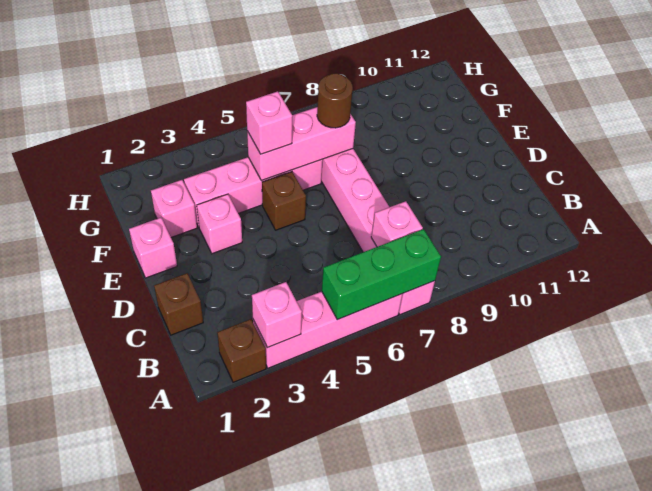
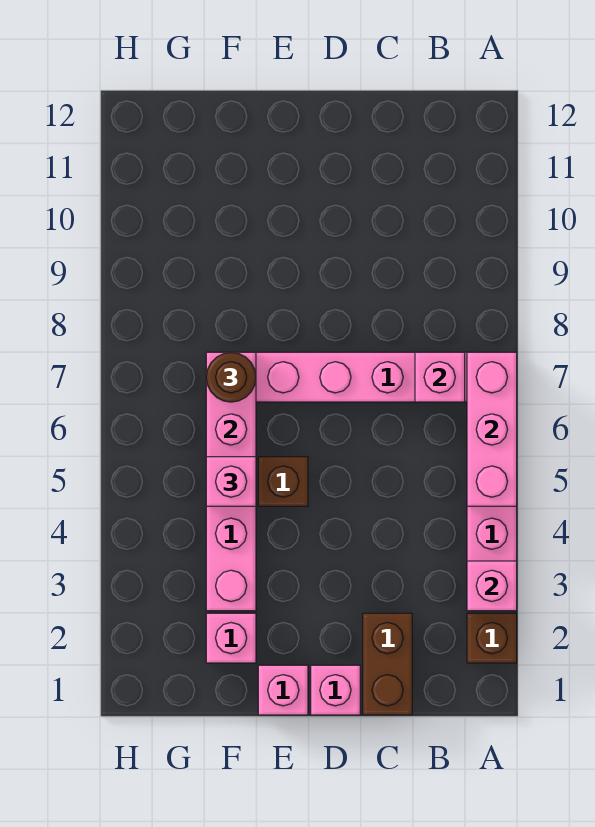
green brick A5:A7 level 2 -> pink brick A5:A7 level 2
brown brick C1 level 1 -> brown brick C1:C2 level 1
pink brick E3 level 1 -> pink brick D1 level 1

